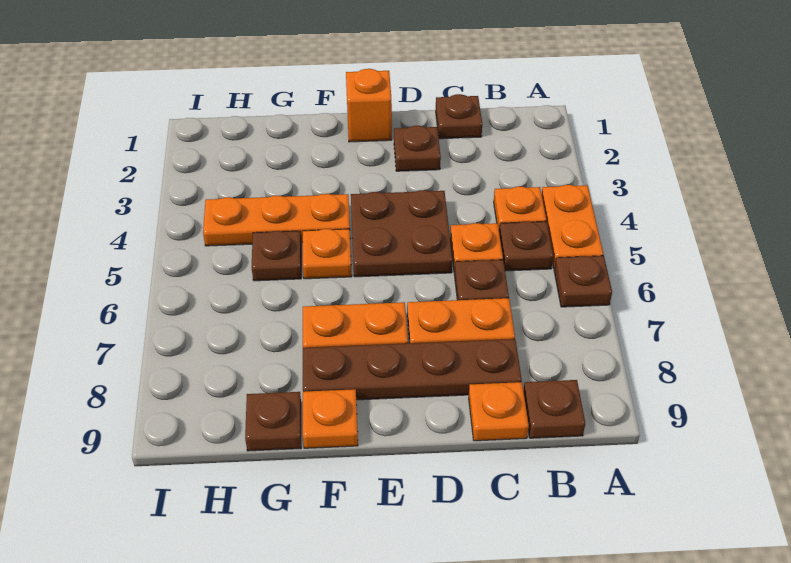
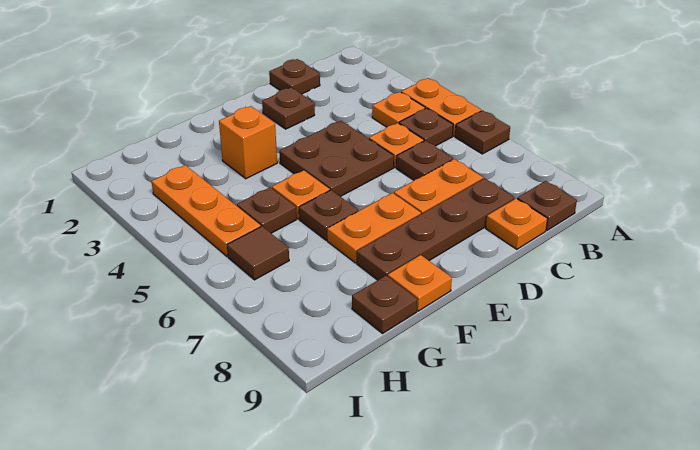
orange brick E1 level 1 -> orange brick F3 level 1
orange plate F4:H4 level 1 -> orange plate H3:H5 level 1
none -> brown plate F6 level 1
none -> brown tile H6 level 1

